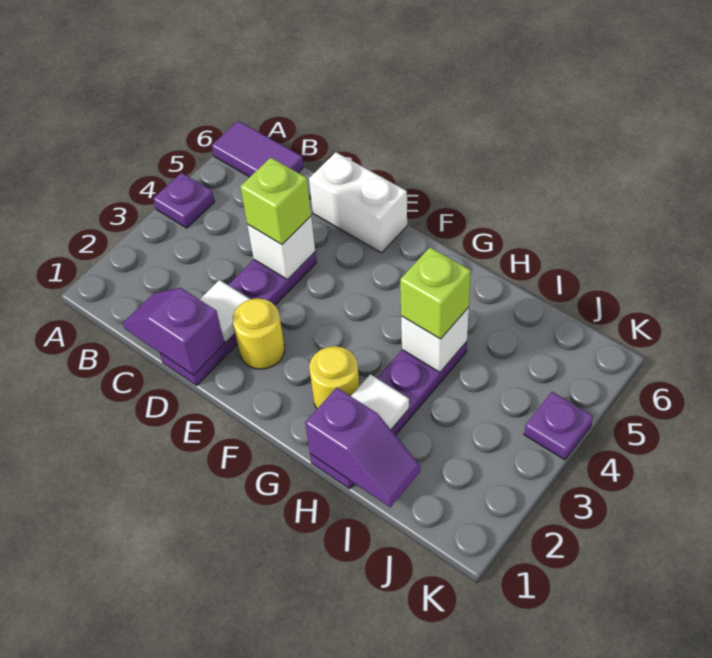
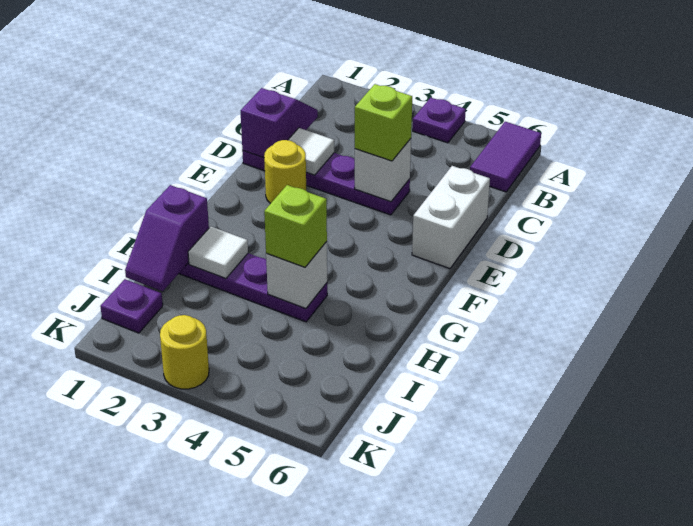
yellow round brick G2 level 1 -> yellow round brick K3 level 1
purple plate K4 level 1 -> purple plate J1 level 1

